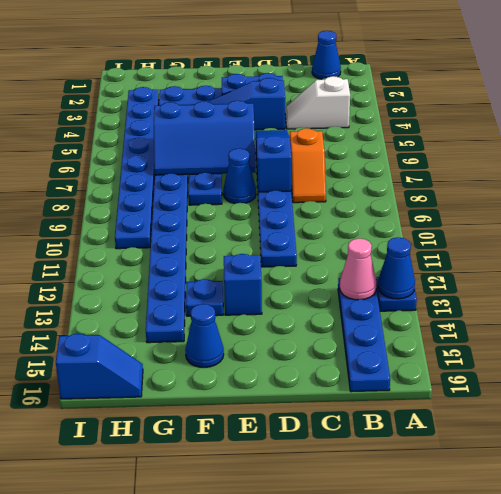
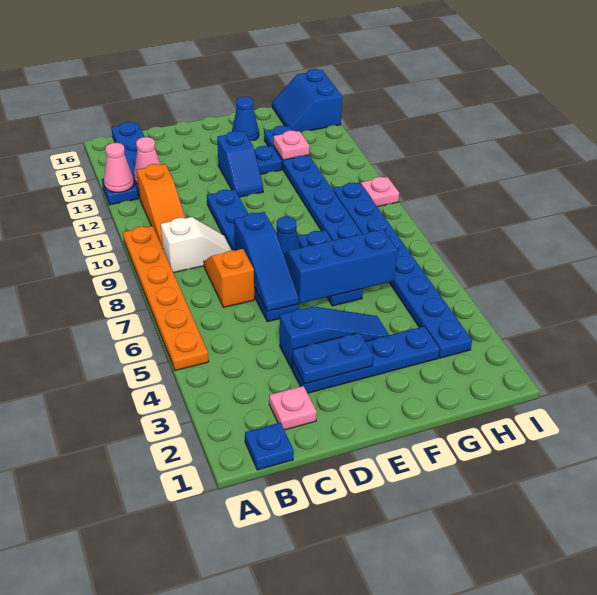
none -> orange plate A5:A10 level 1
blue cone A13 level 2 -> pink cone A13 level 2
blue cone B1 level 1 -> blue plate B1 level 1
white slope B4:C4 level 1 top B -> white slope B9:C9 level 1 top B
none -> orange slope B10:B12 level 1 top 12
none -> pink plate C2 level 1
none -> pink plate G13 level 2
blue slope H16:I16 level 1 top I -> blue slope H15:I16 level 1 top I
none -> pink plate I10 level 1

